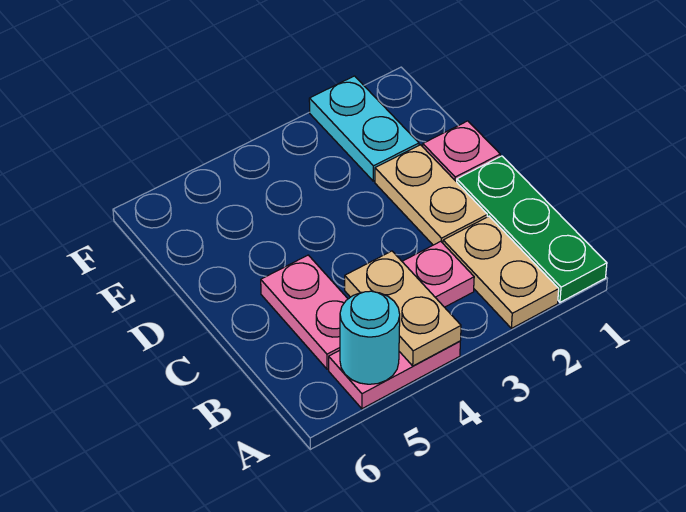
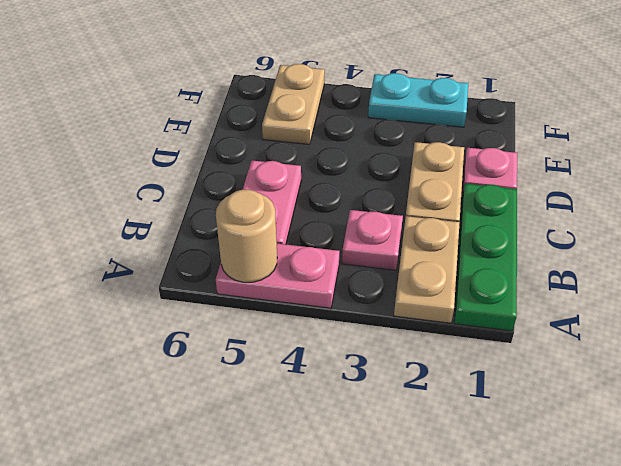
tan plate A4:B4 level 2 -> tan plate E5:F5 level 1
cyan round brick A5 level 2 -> tan round brick A5 level 2
cyan plate E2:F2 level 1 -> cyan plate F2:F3 level 1

